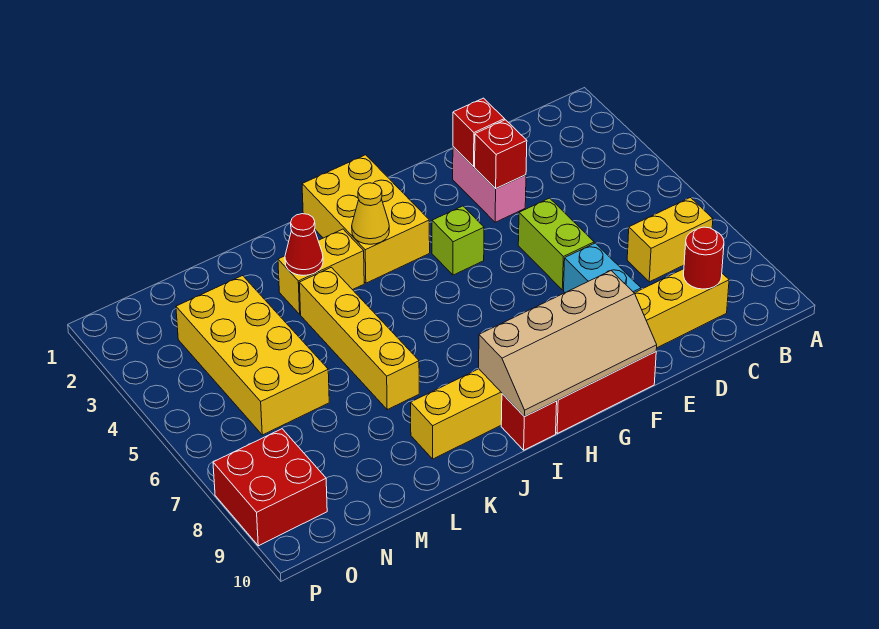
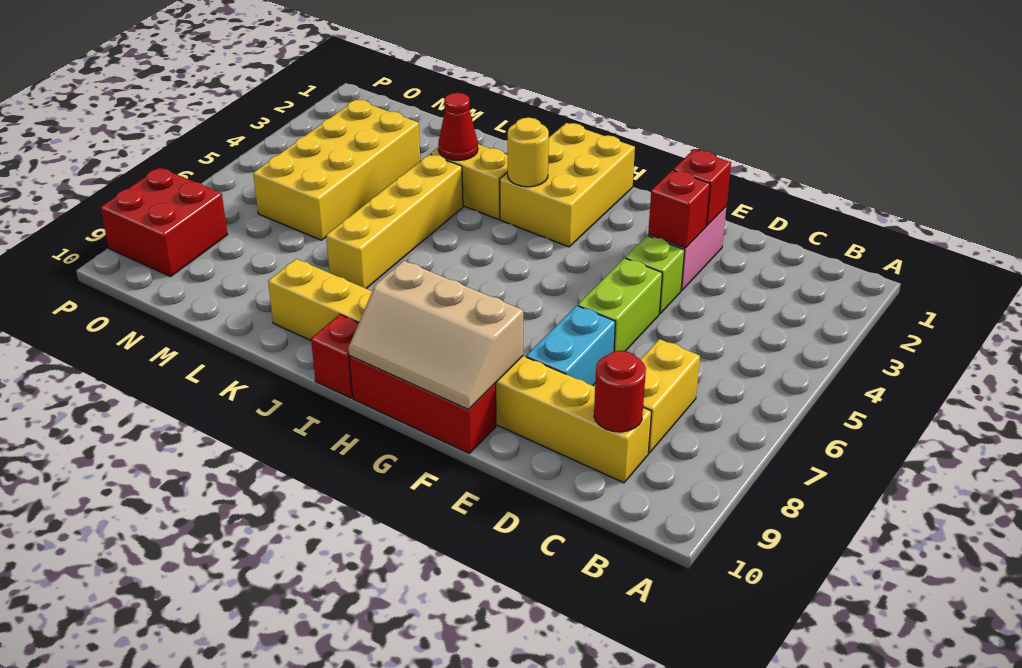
yellow brick B7:C7 level 1 -> yellow brick C7:C8 level 1
tan slope F9:I10 level 2 top 9 -> tan slope F9:H10 level 2 top 9
lime brick G4 level 1 -> lime brick E4 level 1
yellow cone I3 level 2 -> yellow round brick I3 level 2

